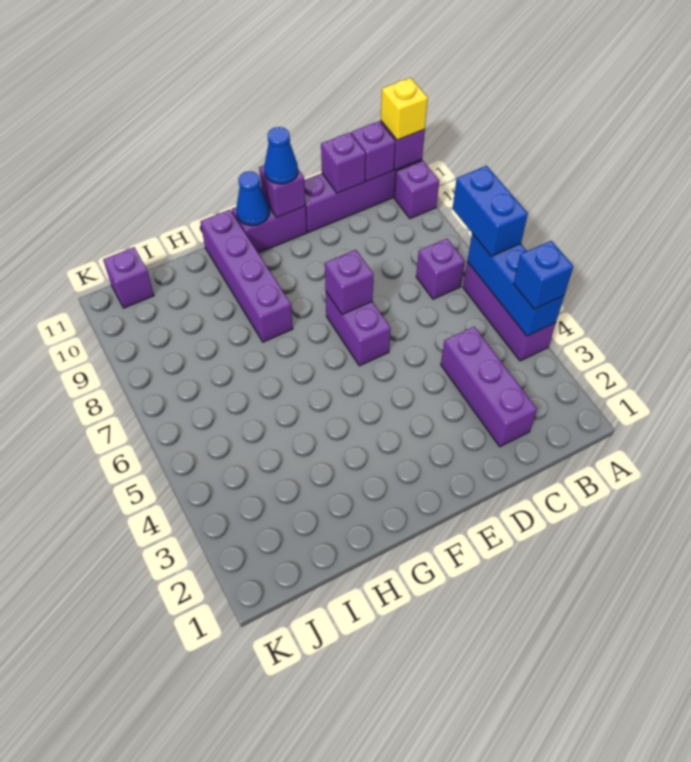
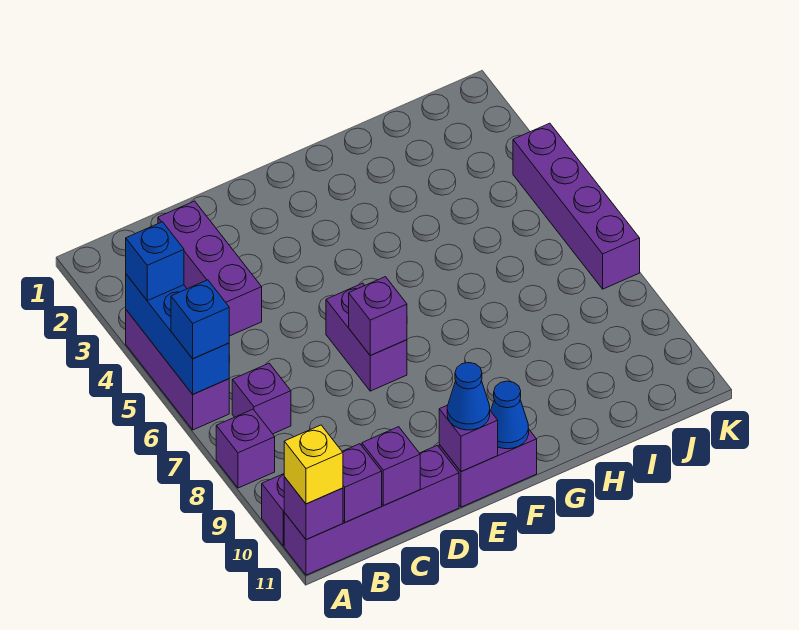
blue brick A6:A7 level 3 -> blue brick A6 level 3
purple brick G8:G11 level 1 -> purple brick K4:K7 level 1
purple brick J11 level 1 -> purple brick A8 level 1

